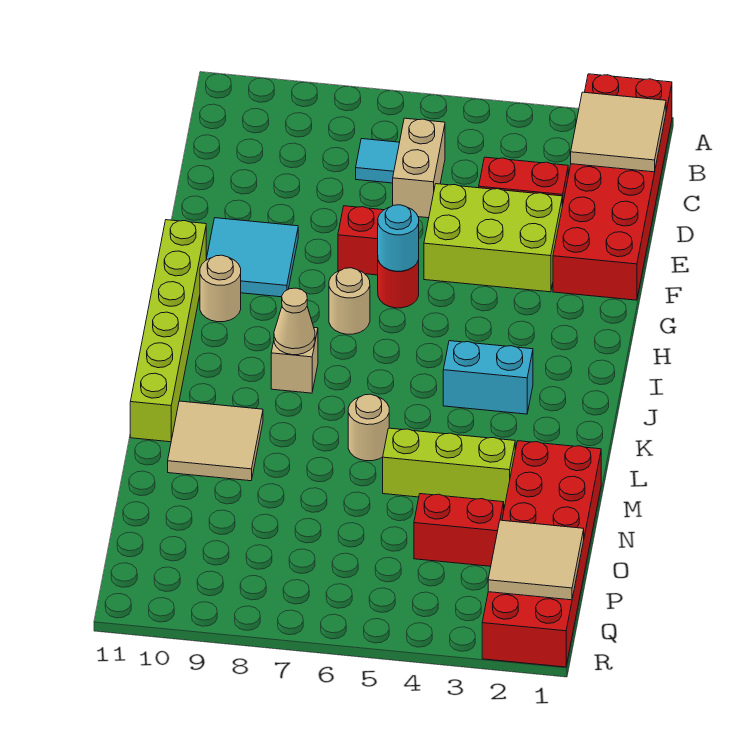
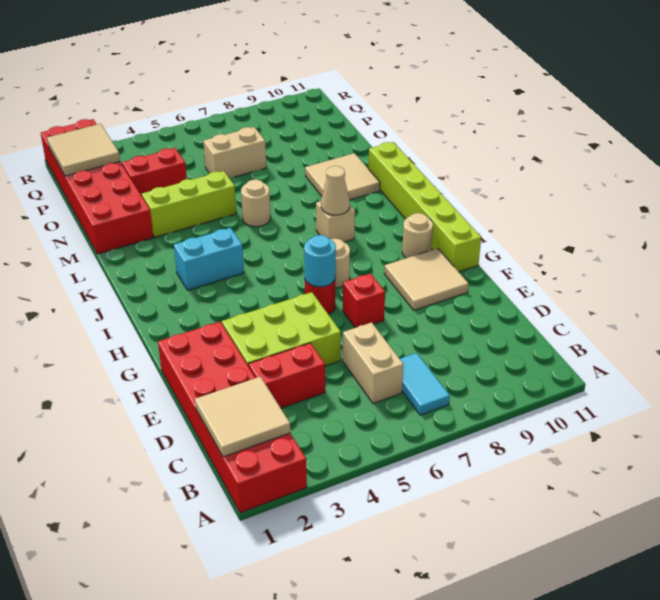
cyan tile C7 level 1 -> cyan tile B7:C7 level 1
cyan tile F9:G10 level 1 -> tan tile F9:G10 level 1
none -> tan brick O6:O7 level 1

